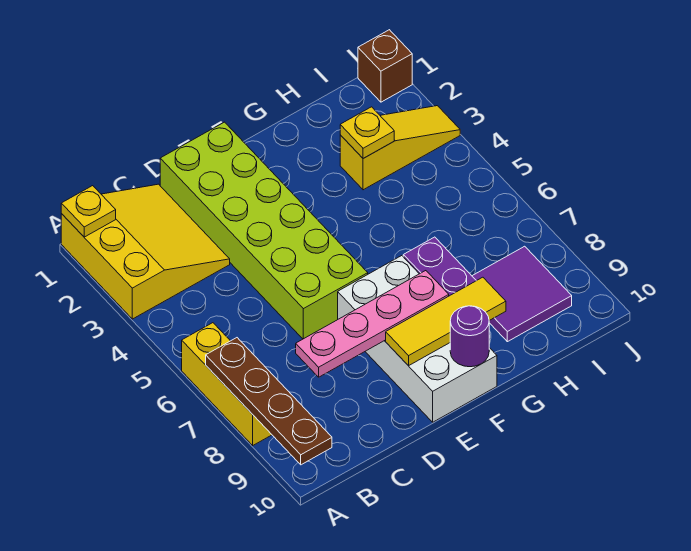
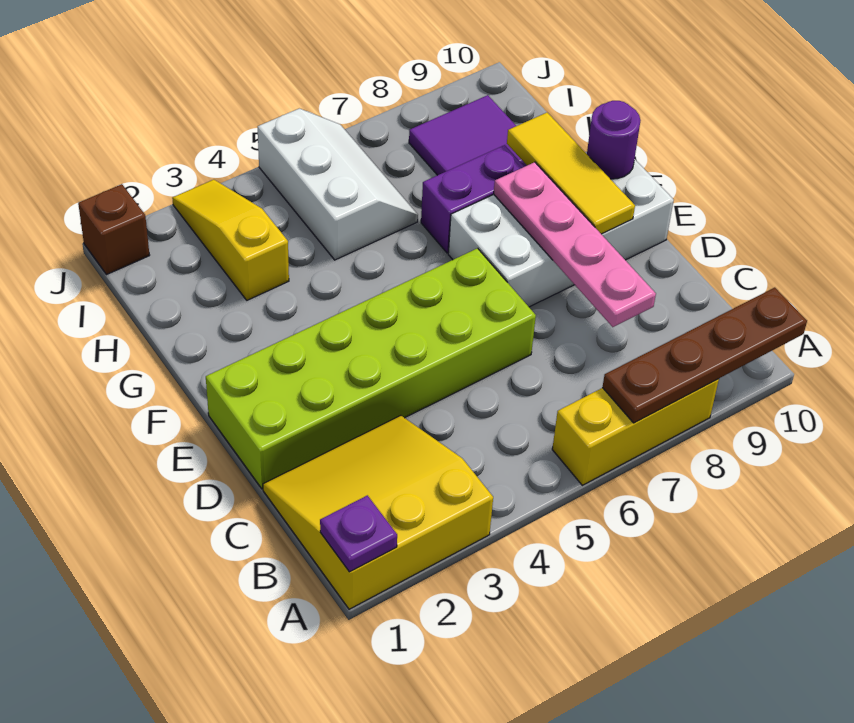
yellow plate A1 level 2 -> purple plate A1 level 2
yellow plate H3 level 2 -> none
none -> white slope H5:J6 level 1 top 5

